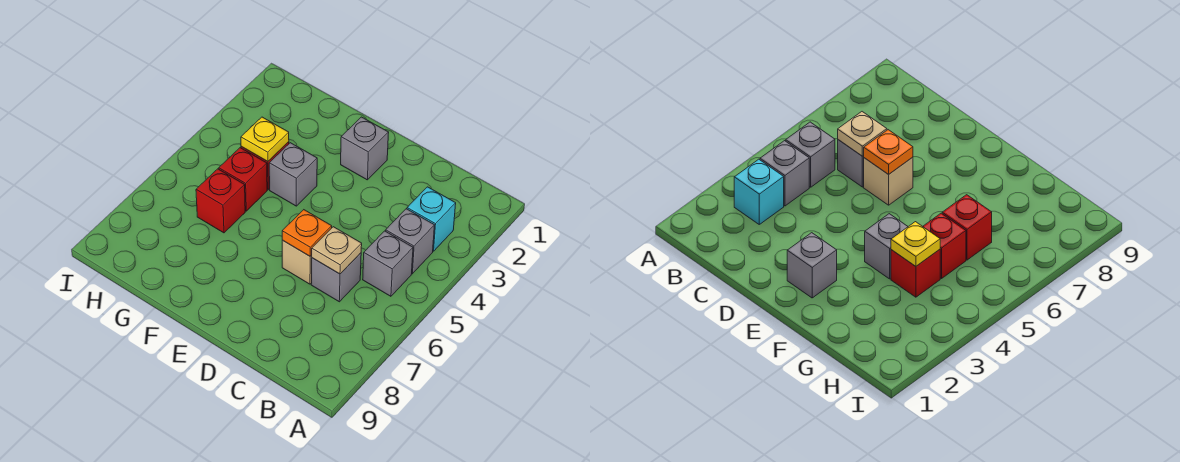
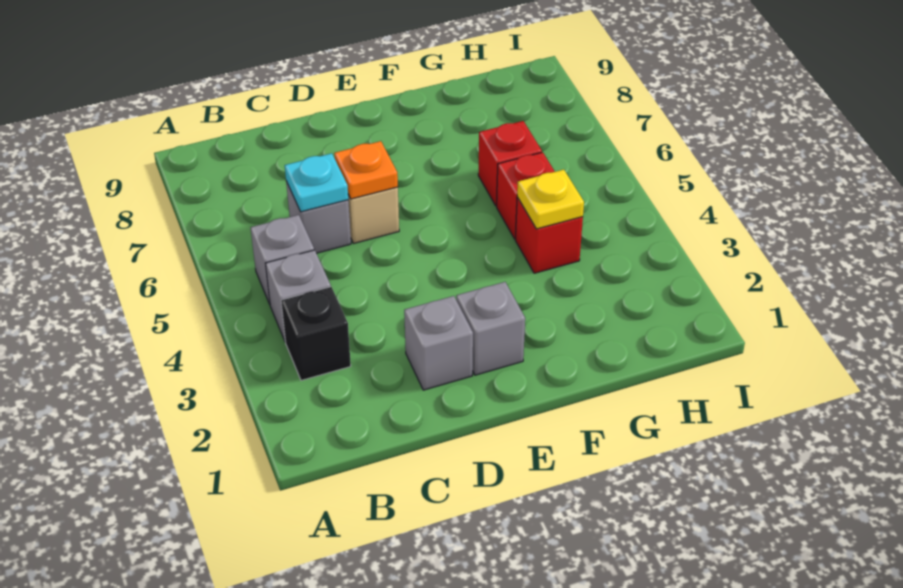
cyan brick B3 level 1 -> black brick B3 level 1
tan plate C6 level 2 -> cyan plate C6 level 2
grey brick F4 level 1 -> grey brick D2 level 1

